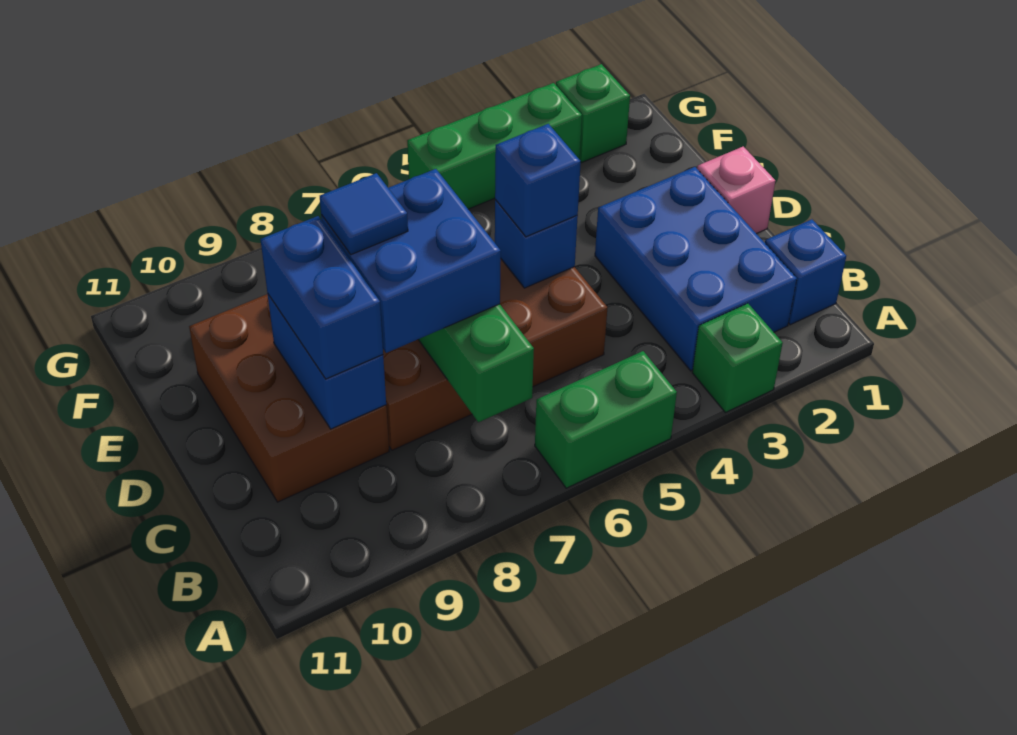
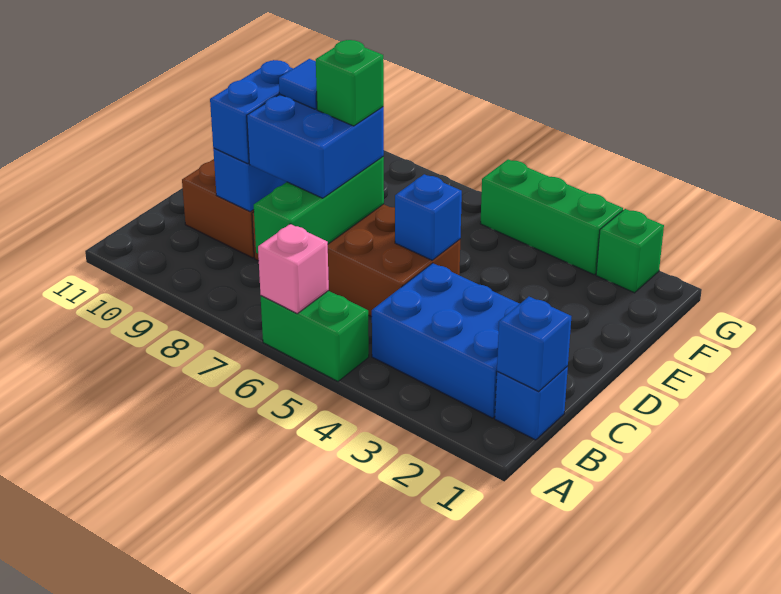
green brick A3 level 1 -> green brick D7 level 4
blue brick B2:D3 level 1 -> blue brick B2:C4 level 1
pink brick D1 level 1 -> pink brick A6 level 2
blue brick D5 level 3 -> blue brick B1 level 2

